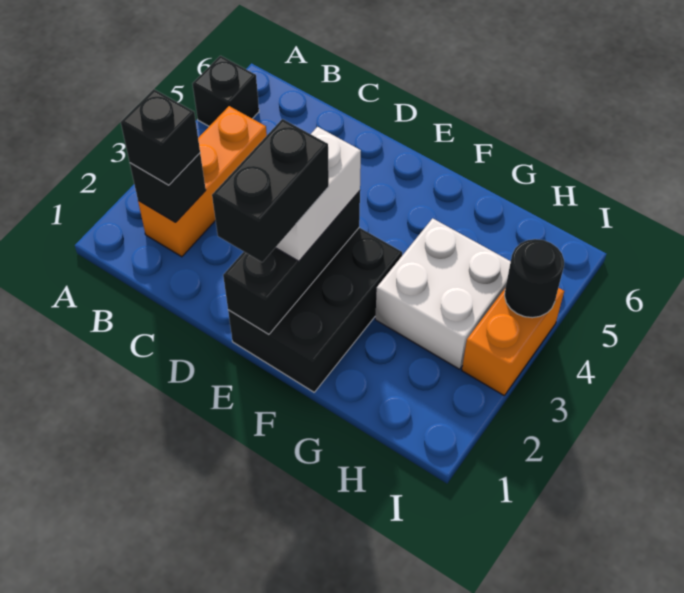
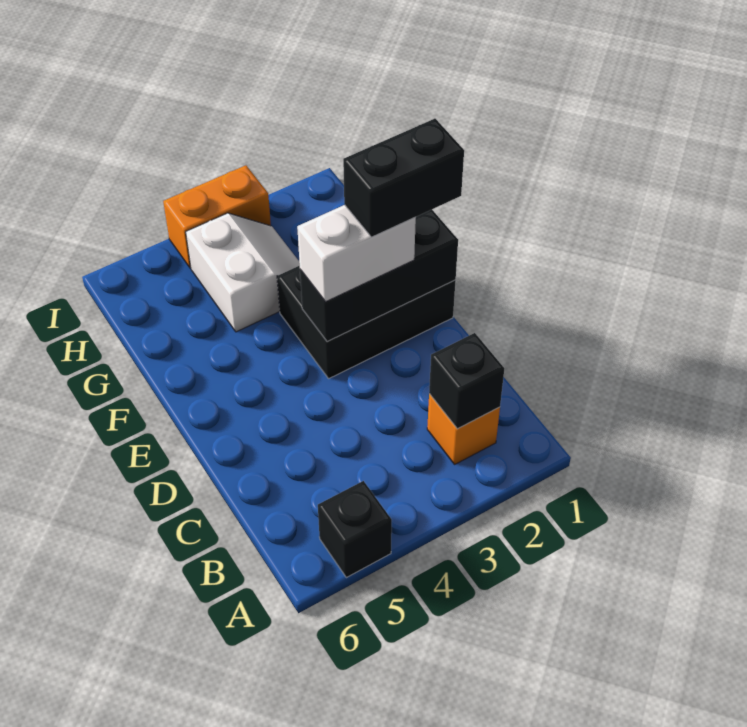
orange brick B2:B4 level 1 -> orange brick B2 level 1
black brick B2 level 3 -> none
white brick G3:H4 level 1 -> white slope G3:H4 level 1 top 4
black round brick I4 level 2 -> none

